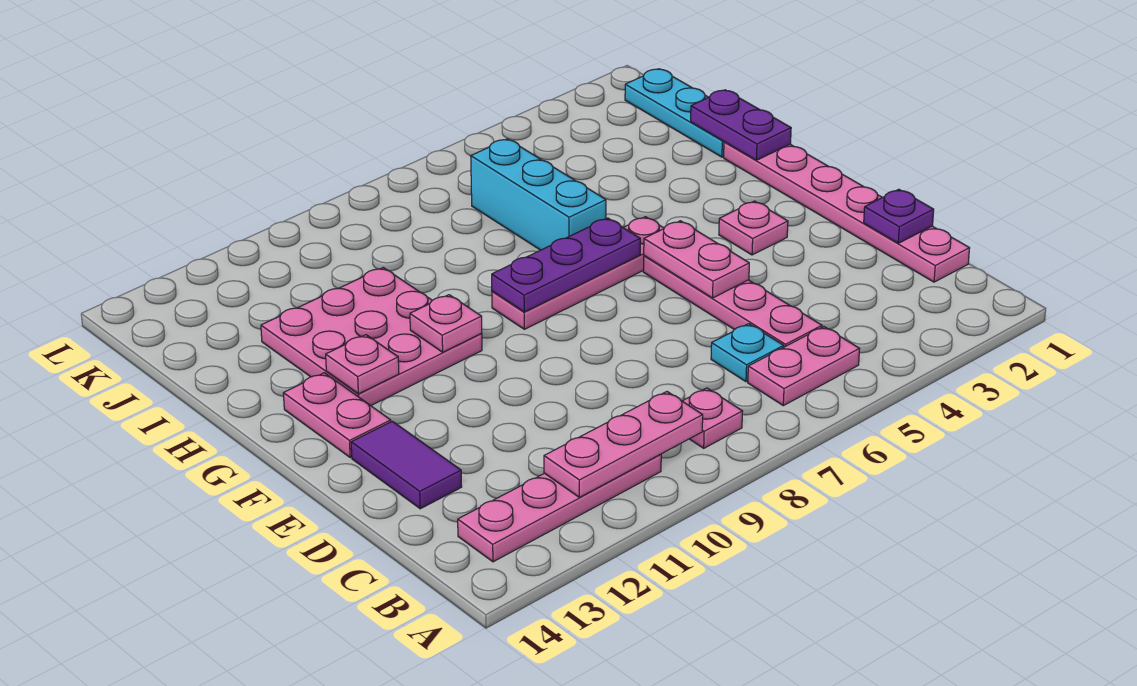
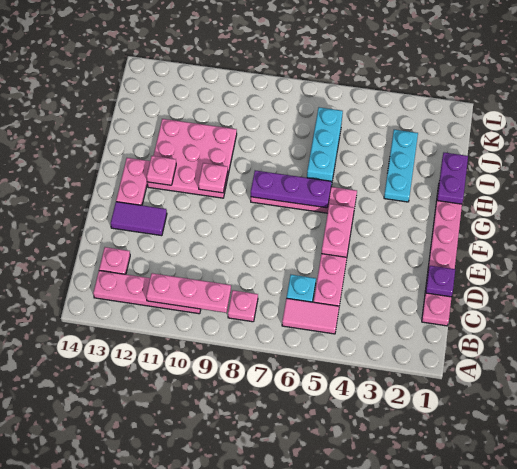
pink plate B5:B6 level 1 -> pink tile B5:B6 level 1
purple tile D13:E13 level 1 -> purple tile E12:E13 level 1
pink plate F3 level 1 -> pink plate C13 level 1
cyan plate I1:K1 level 1 -> cyan plate H3:J3 level 1

